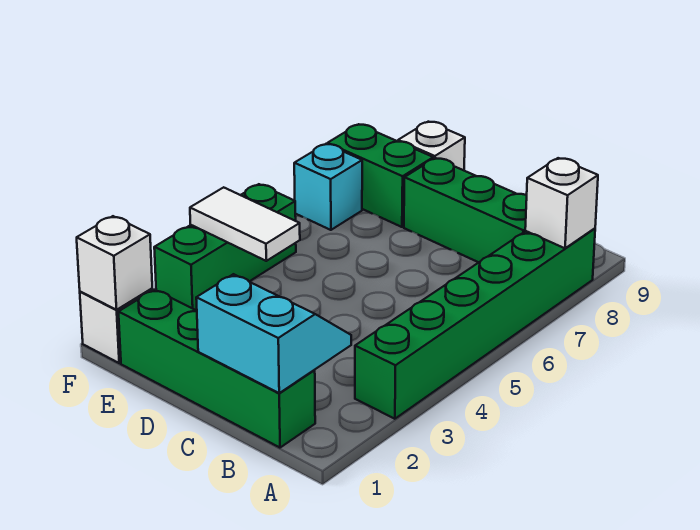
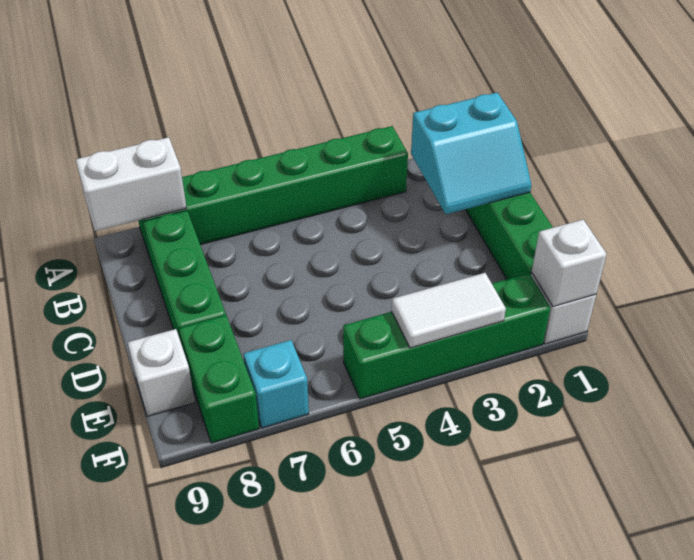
white brick A8 level 2 -> white brick A8:A9 level 2
cyan slope B1:C2 level 2 top 1 -> cyan slope B1:C2 level 2 top B
white tile E4:F4 level 2 -> white tile F3:F4 level 2
green brick F3:F5 level 1 -> green brick F2:F5 level 1

